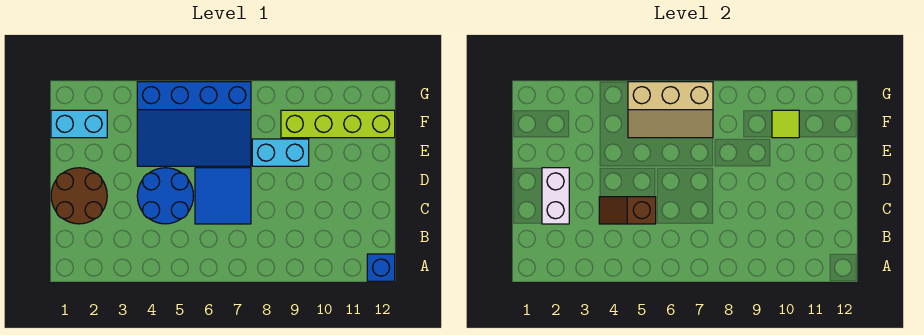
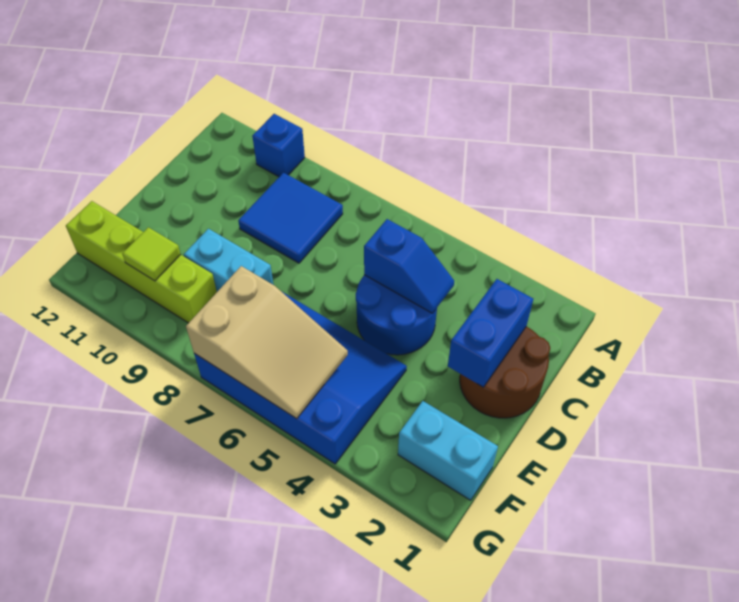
blue brick A12 level 1 -> blue brick A10 level 1
white brick C2:D2 level 2 -> blue brick C2:D2 level 2
brown slope C4:C5 level 2 top 5 -> blue slope C4:C5 level 2 top 5
blue tile C6:D7 level 1 -> blue tile B8:C9 level 1
tan slope F5:G7 level 2 top G -> tan slope F5:G7 level 2 top 7

